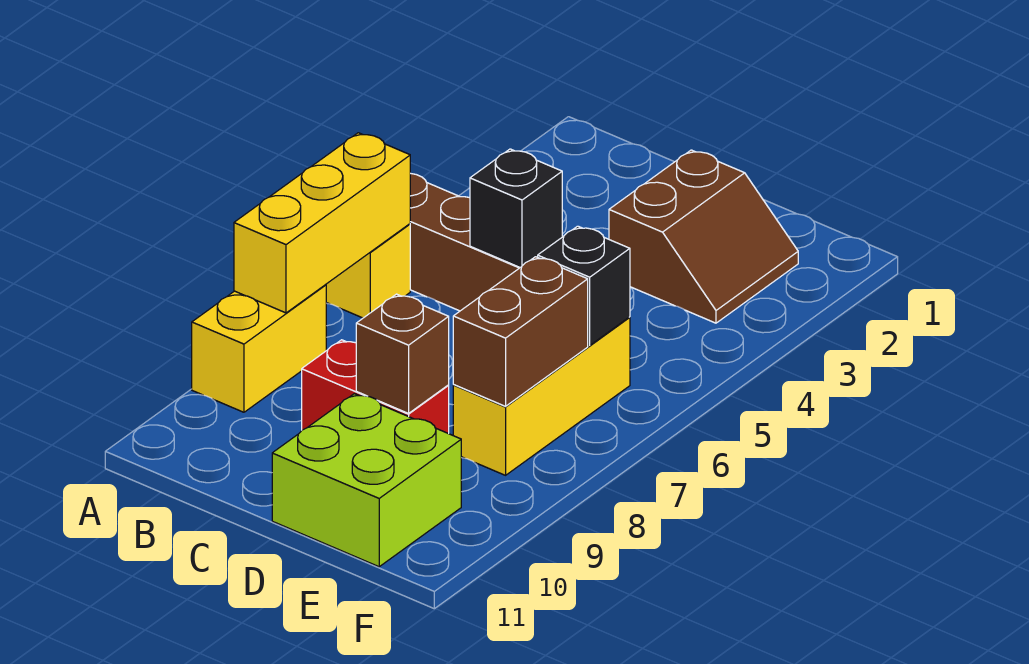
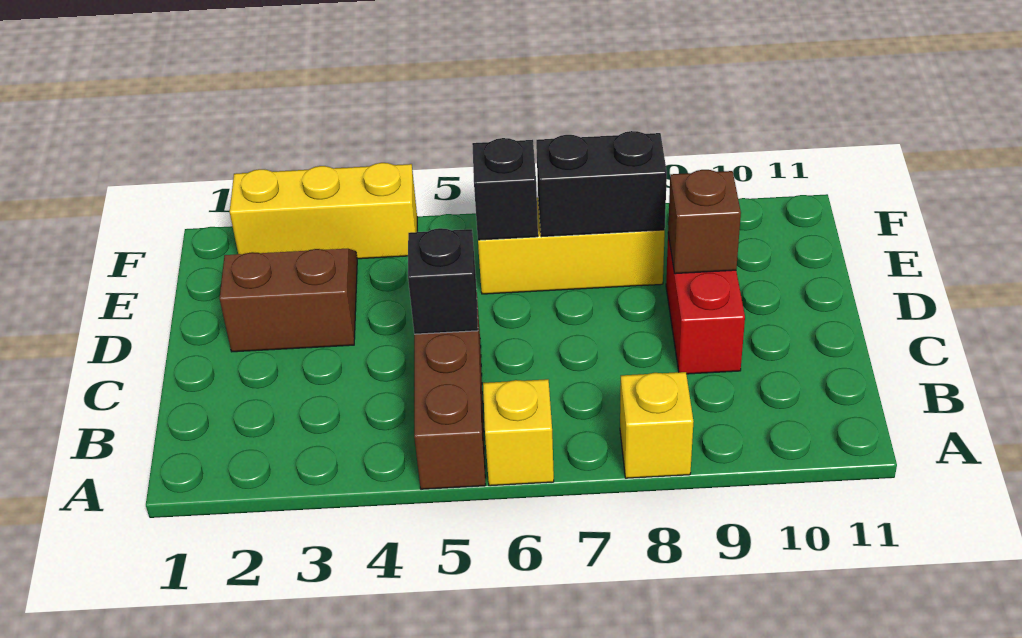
yellow brick A6:A8 level 2 -> yellow brick F2:F4 level 1
yellow brick A8:A9 level 1 -> yellow brick A8 level 1
lime brick D10:E11 level 1 -> none
brown brick E7:E8 level 2 -> black brick E7:E8 level 2

